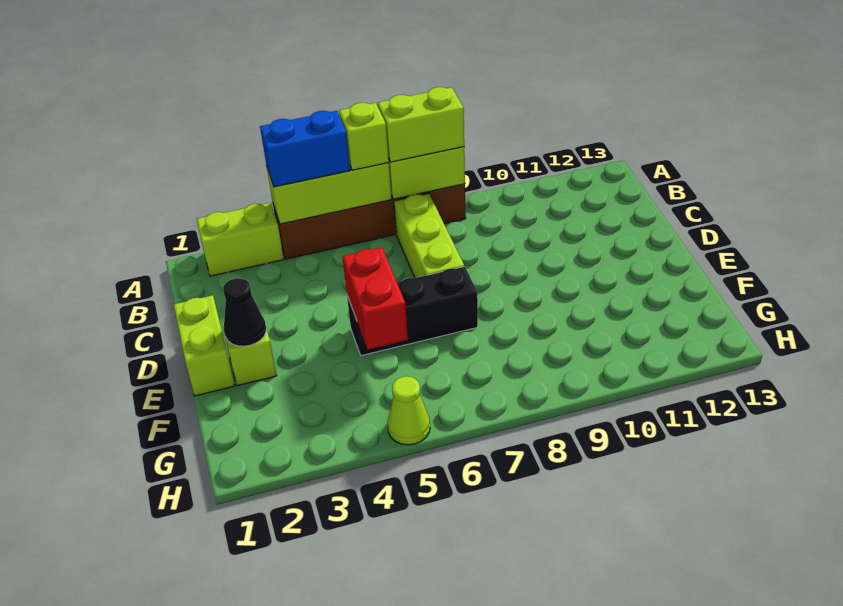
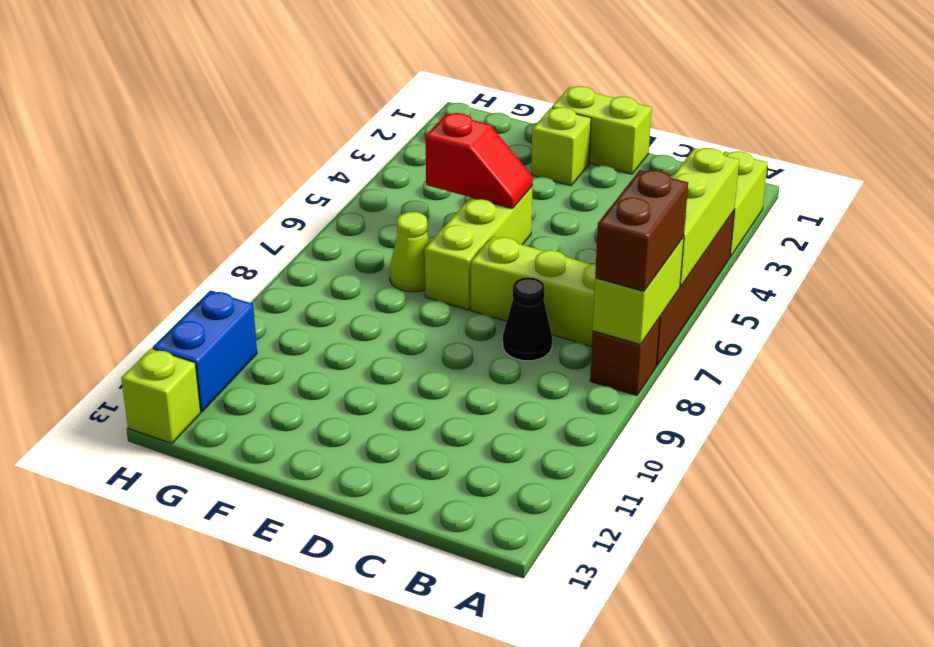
blue brick A4:A5 level 3 -> blue brick H11:H12 level 1
lime brick A6 level 3 -> lime brick H13 level 1
lime brick A7:A8 level 3 -> brown brick A7:A8 level 3
black cone E2 level 2 -> black cone C8 level 1
black brick E5:E7 level 1 -> lime brick E5:E7 level 1
red brick E5:F5 level 2 -> red slope E5:F5 level 2 top F
lime cone H5 level 1 -> lime cone F7 level 1

